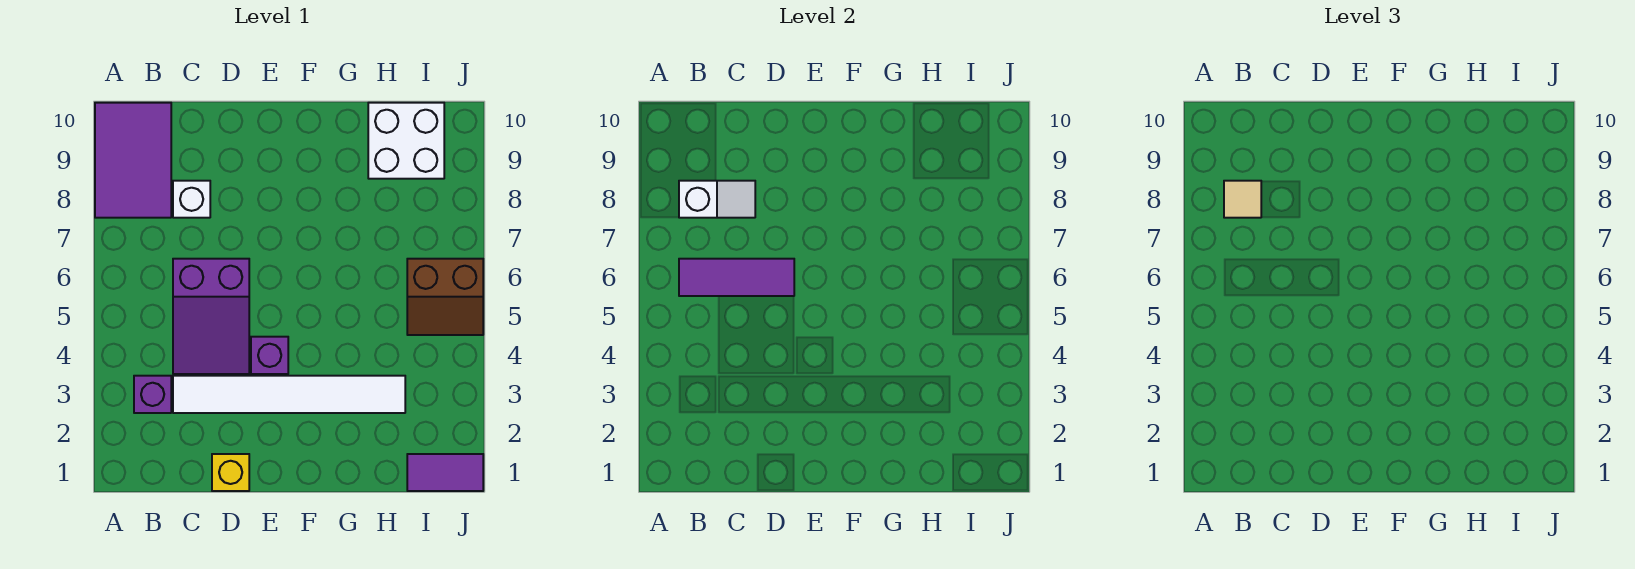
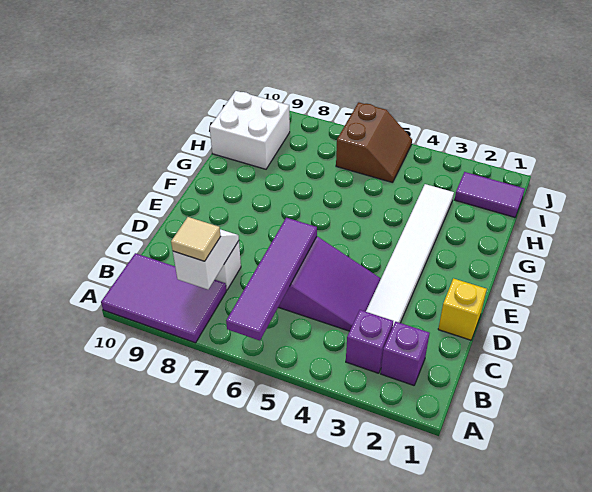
purple tile B6:D6 level 2 -> purple tile A6:D6 level 2
purple brick E4 level 1 -> purple brick B2 level 1
purple tile I1:J1 level 1 -> purple tile I1:I2 level 1

